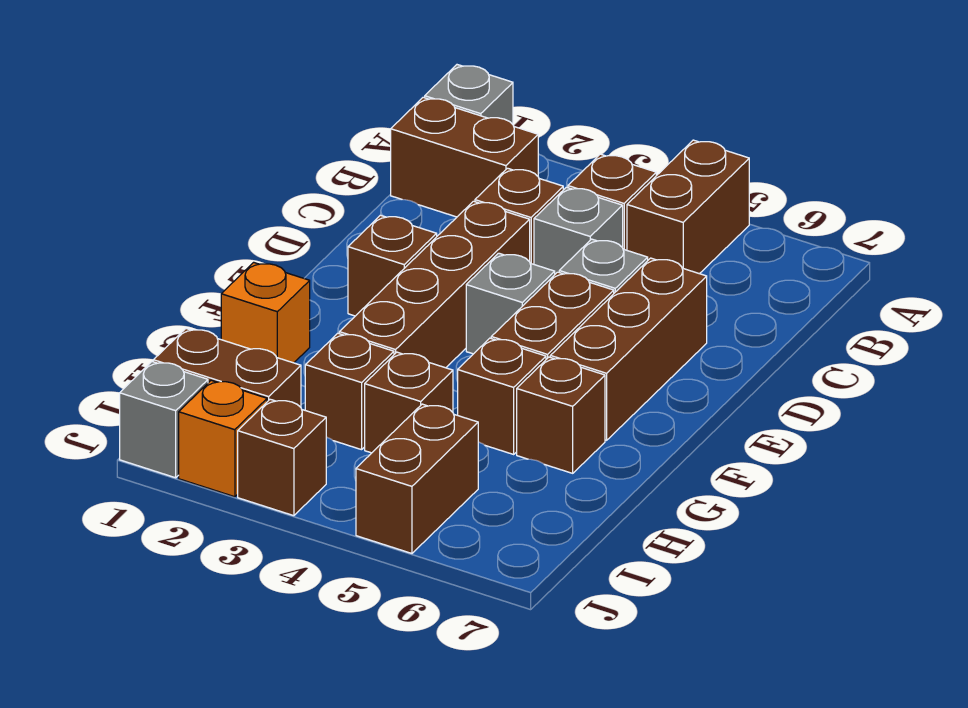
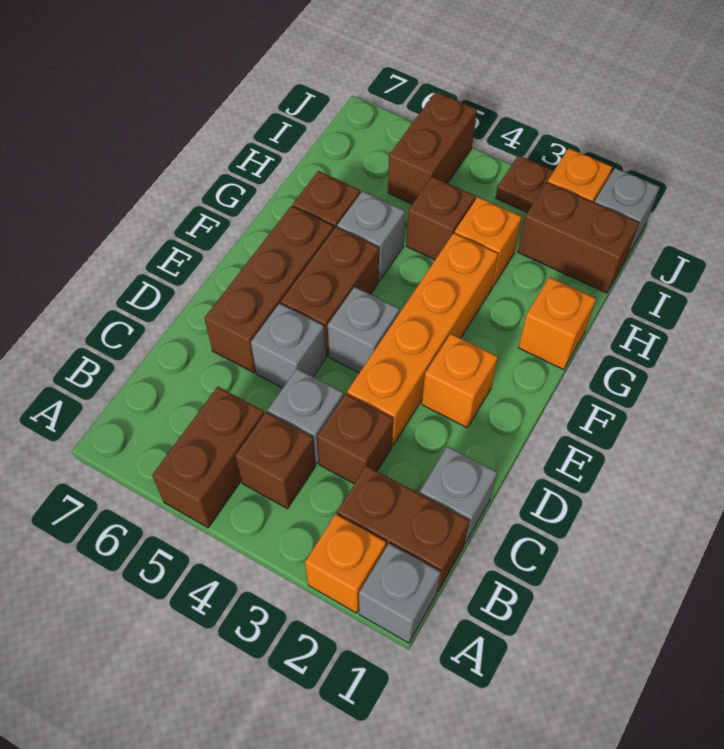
none -> orange brick A2 level 1
none -> grey brick C1 level 1
brown brick D3:G3 level 1 -> orange brick D3:G3 level 1
brown brick E2 level 1 -> orange brick E2 level 1
brown brick G5 level 1 -> grey brick G5 level 1
brown brick H3 level 1 -> orange brick H3 level 1
brown brick J3 level 1 -> brown plate J3 level 1

